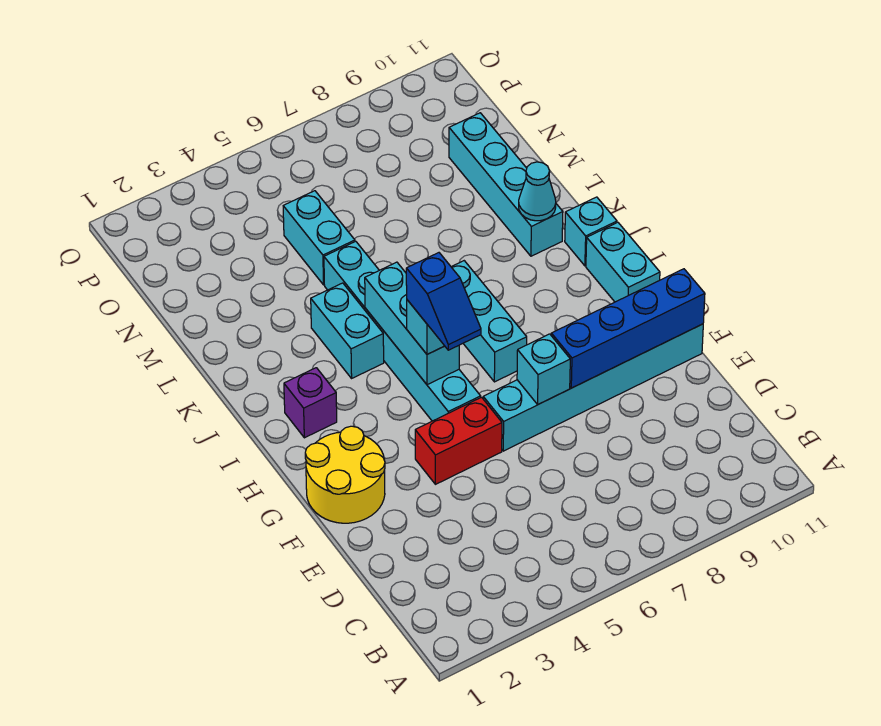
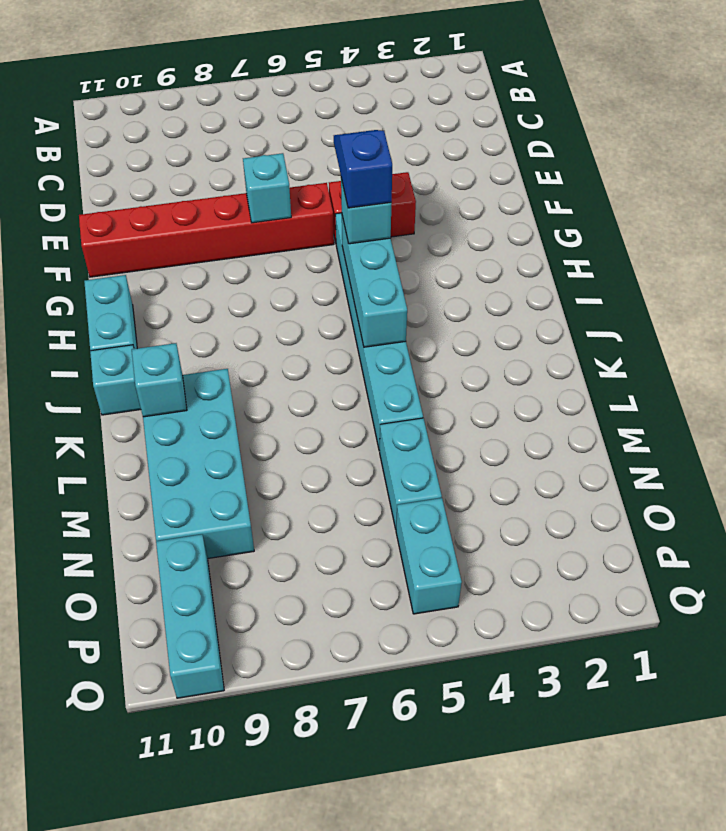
yellow round brick F1:G2 level 1 -> none
cyan brick F6:F11 level 1 -> red brick F6:F11 level 1
blue brick F8:F11 level 2 -> none
cyan brick H7:J7 level 1 -> cyan brick O10:Q10 level 1
purple brick I2 level 1 -> none
cyan brick J4:K4 level 1 -> cyan brick O5:P5 level 1
cyan brick K10:N10 level 1 -> cyan brick K9:N10 level 1
cyan cone K10 level 2 -> cyan brick K10 level 2

